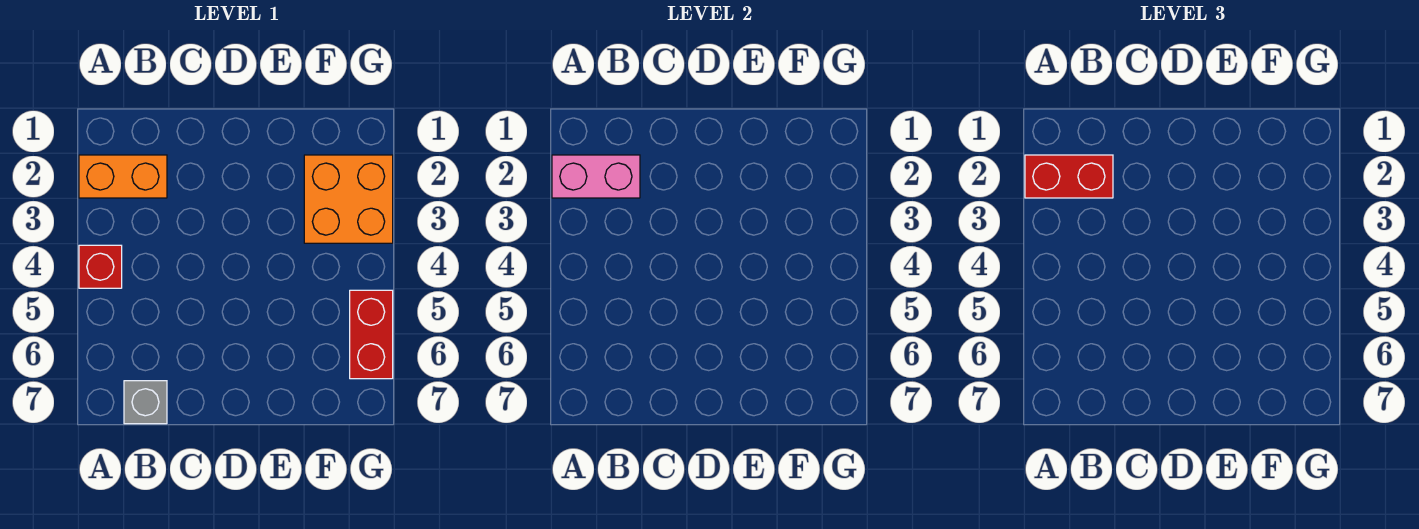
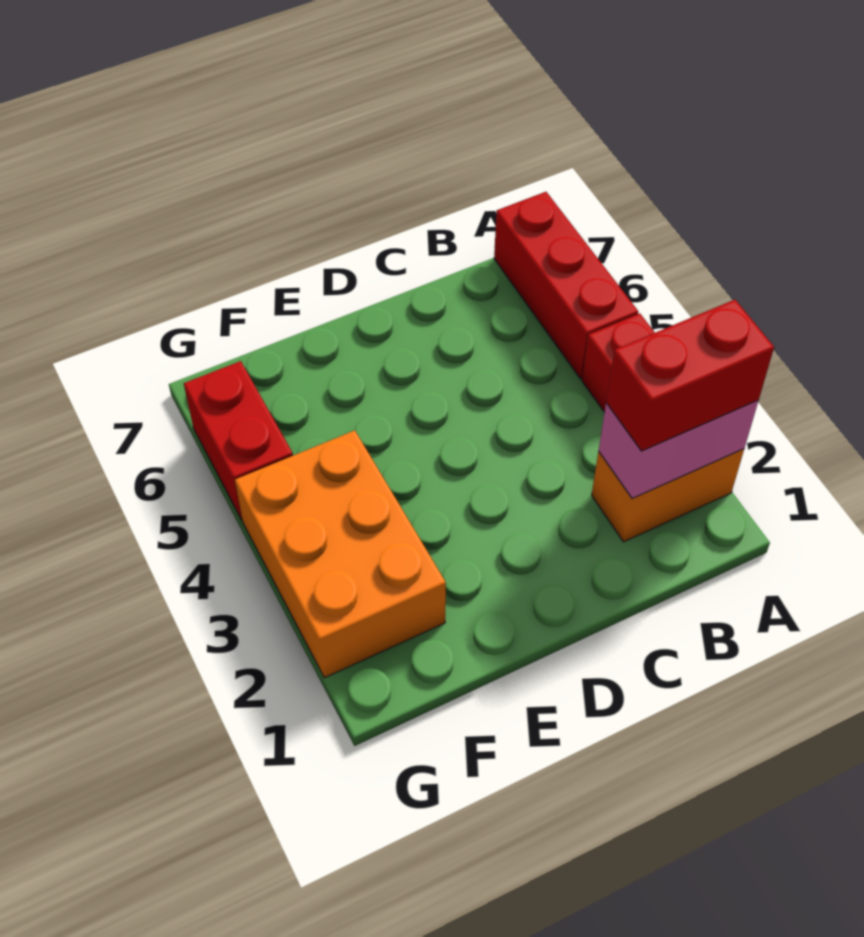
none -> red brick A5:A7 level 1
grey brick B7 level 1 -> none
orange brick F2:G3 level 1 -> orange brick F2:G4 level 1

